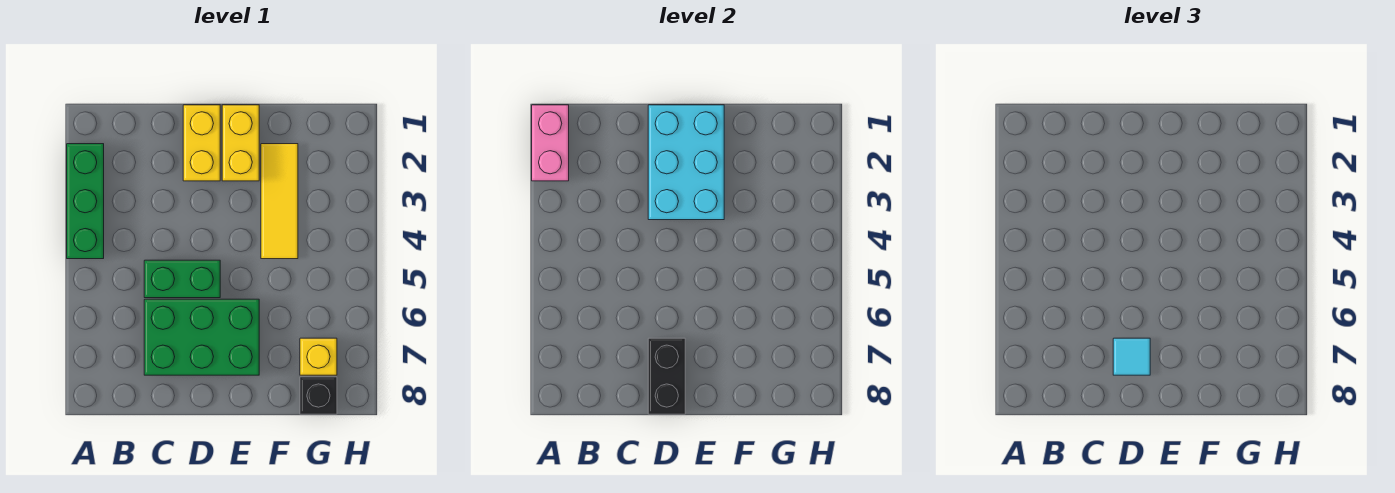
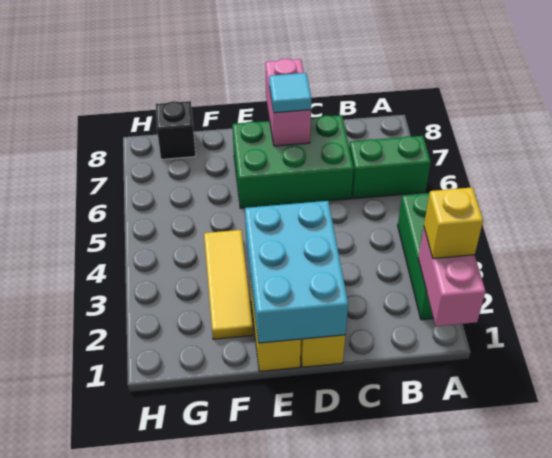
green brick C5:D5 level 1 -> green brick A6:B6 level 1
black brick D7:D8 level 2 -> pink brick D7:D8 level 2
yellow brick G7 level 1 -> yellow brick A2 level 3

